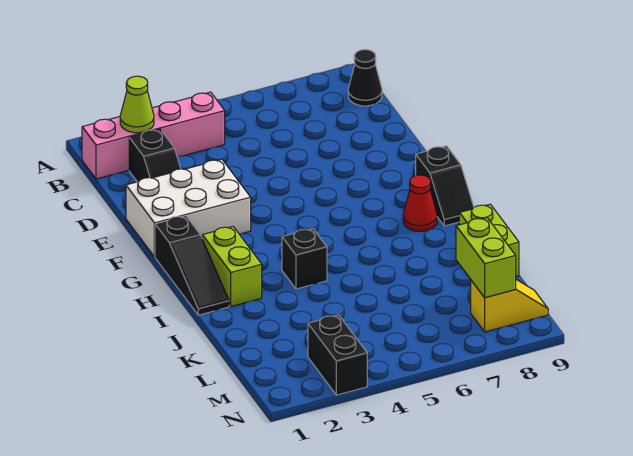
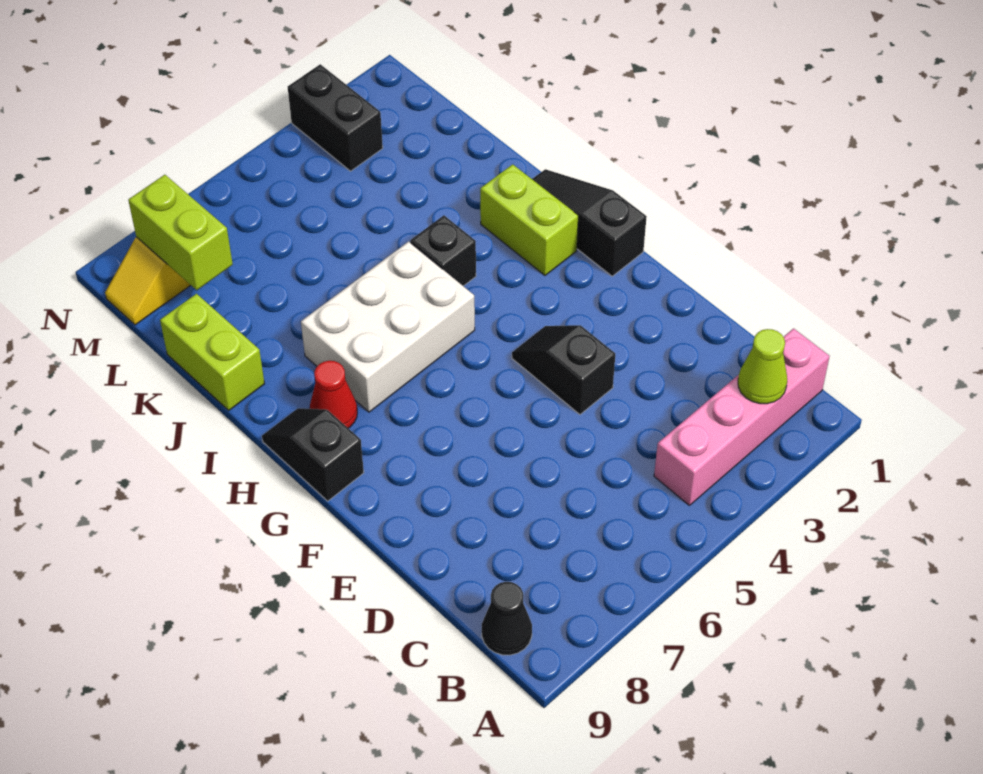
black slope C2:D2 level 1 top C -> black slope E4:F4 level 1 top E
white brick E1:F3 level 1 -> white brick H5:I7 level 1

